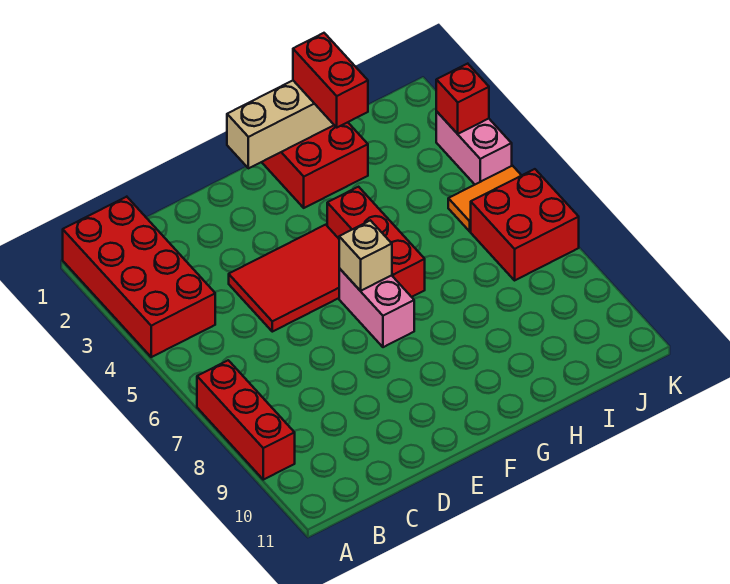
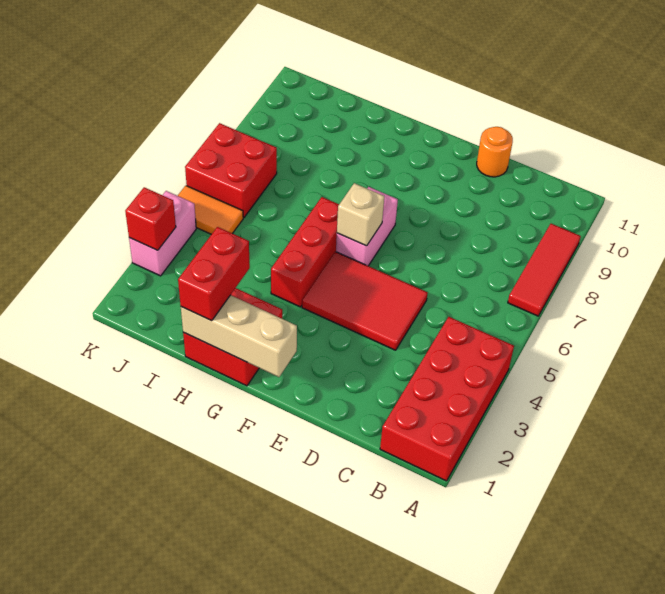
red brick A7:A9 level 1 -> red tile A7:A9 level 1
none -> orange round brick D11 level 1

